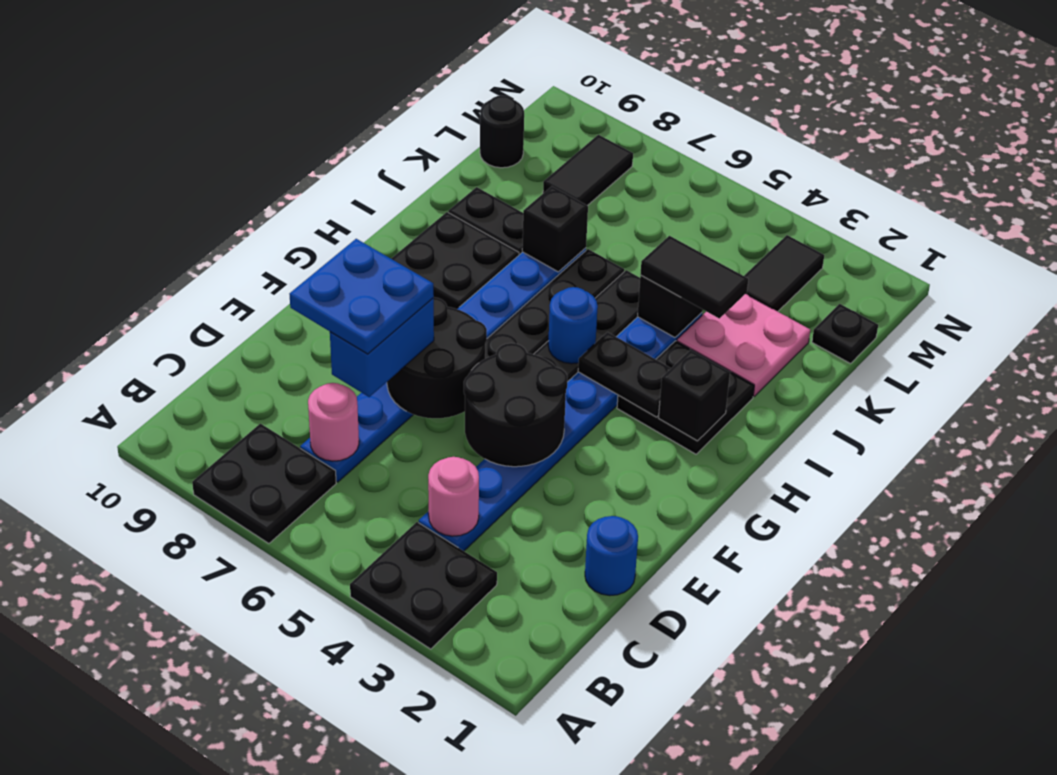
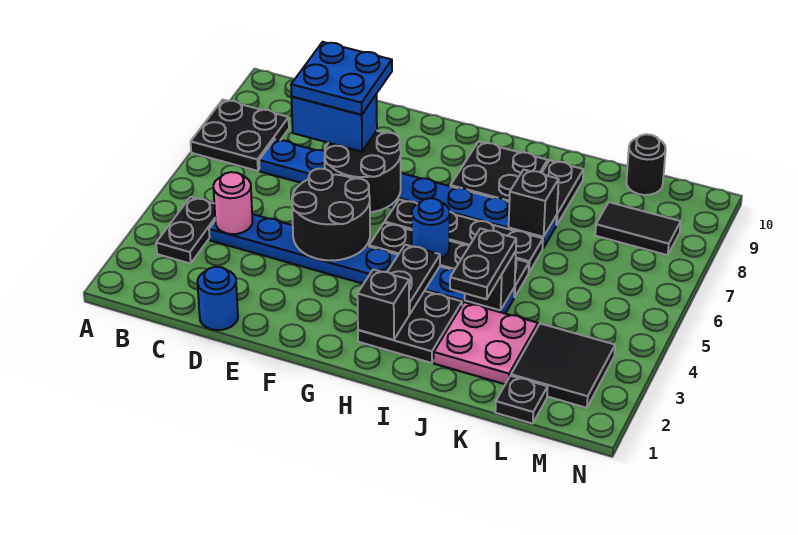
black plate A3:B4 level 1 -> black plate B3:B4 level 1
pink round brick C7 level 2 -> none
black tile J3:J4 level 3 -> black plate J3:J4 level 3
black tile L3:M3 level 1 -> black tile L2:M3 level 1

